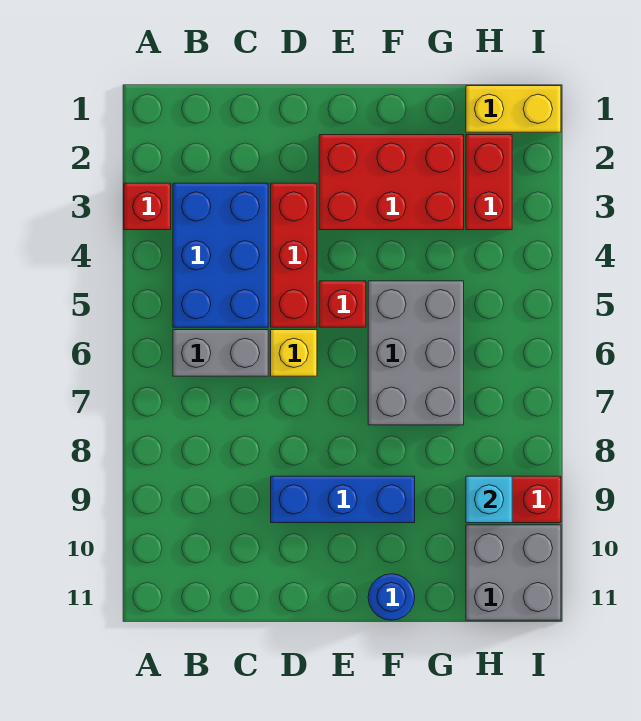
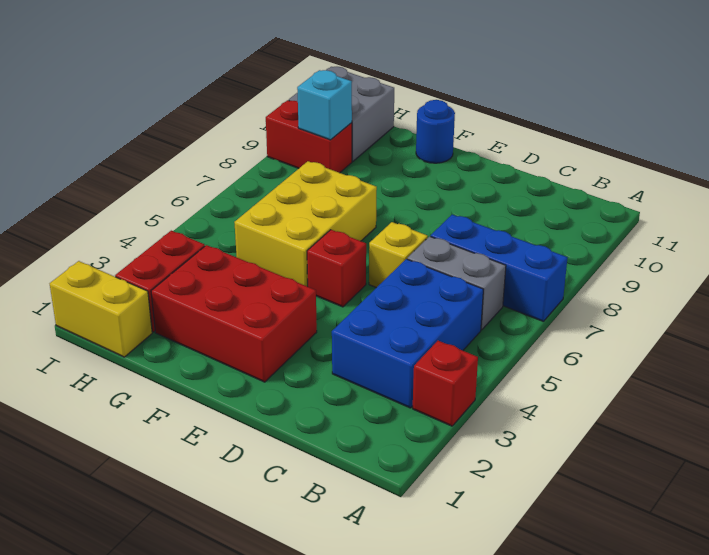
red brick D3:D5 level 1 -> none
blue brick D9:F9 level 1 -> blue brick A7:C7 level 1
grey brick F5:G7 level 1 -> yellow brick F5:G7 level 1

